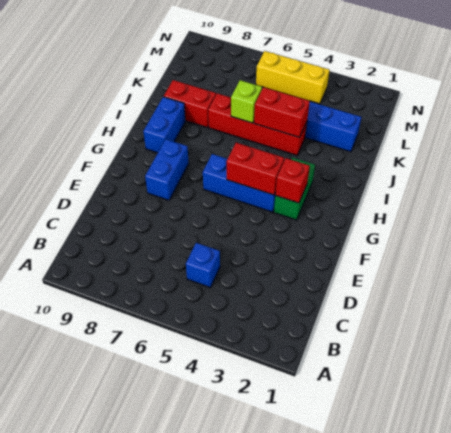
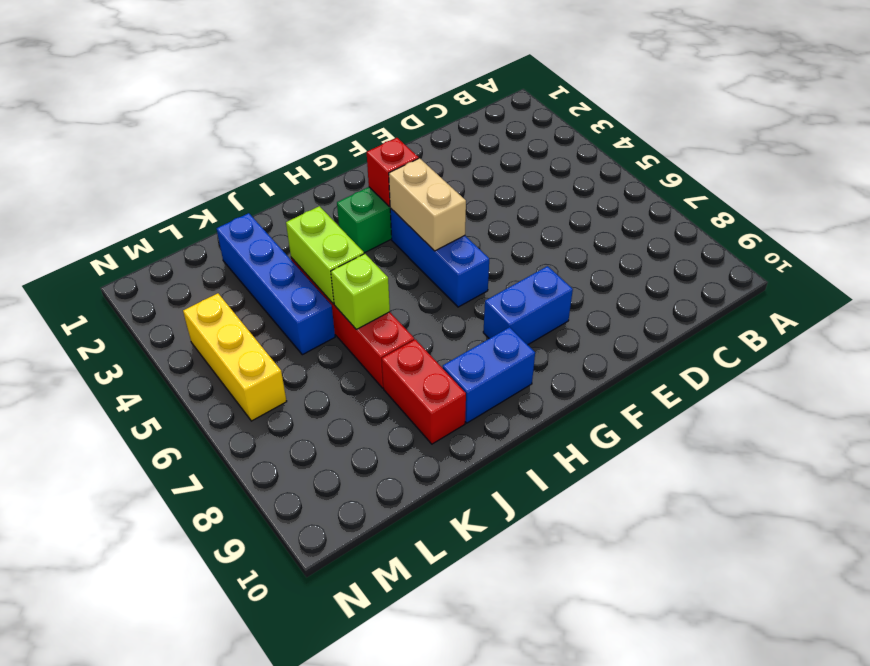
blue brick C5 level 1 -> none
red brick G4:G5 level 2 -> tan brick G4:G5 level 2
red brick J4:J5 level 2 -> lime brick J4:J5 level 2

